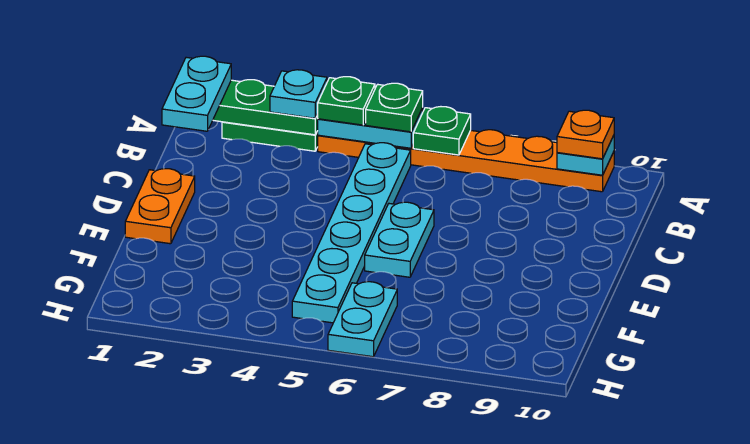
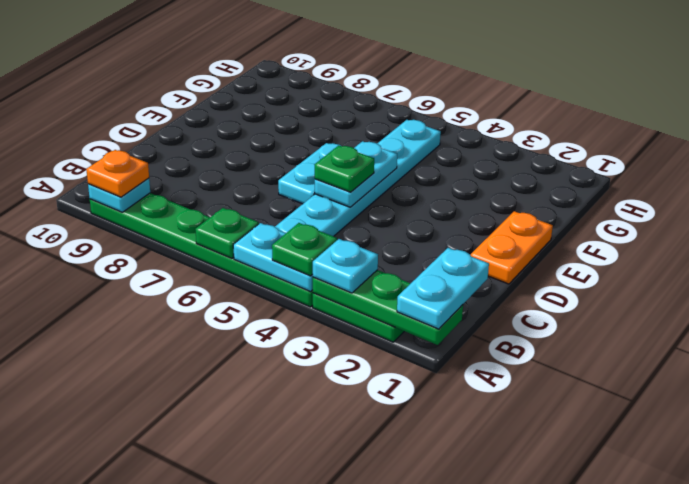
orange plate A4:A9 level 1 -> green plate A4:A9 level 1
green plate A5 level 3 -> green plate D5 level 3
cyan plate G6:H6 level 1 -> cyan plate D5:E5 level 2

